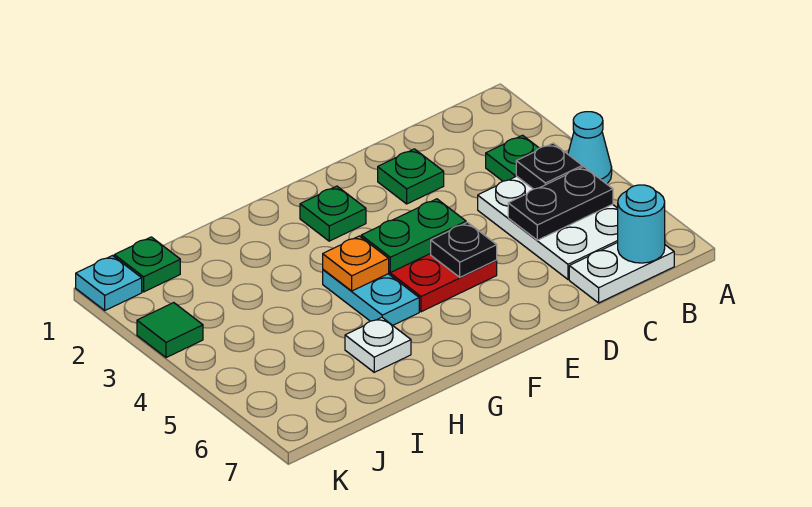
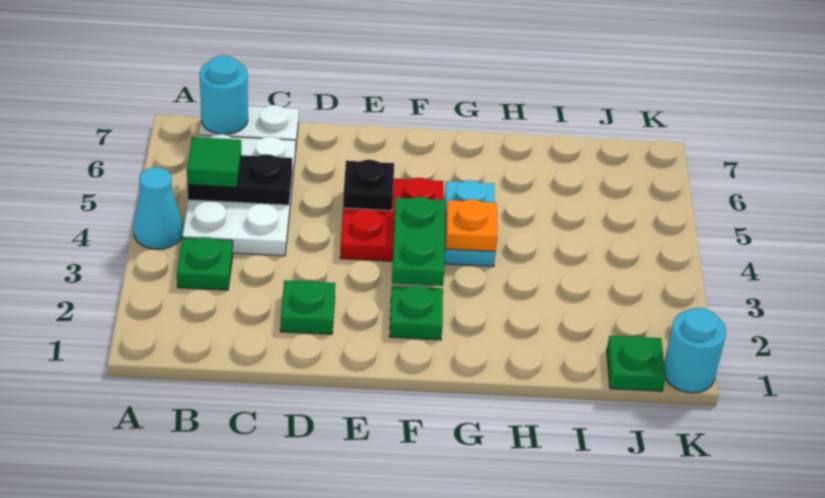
black plate B4 level 2 -> none
green plate E4:F4 level 2 -> green plate F3:F4 level 2
white plate H6 level 1 -> none
cyan plate K1 level 1 -> cyan round brick K1 level 1
green tile K3 level 1 -> green tile B5 level 3

